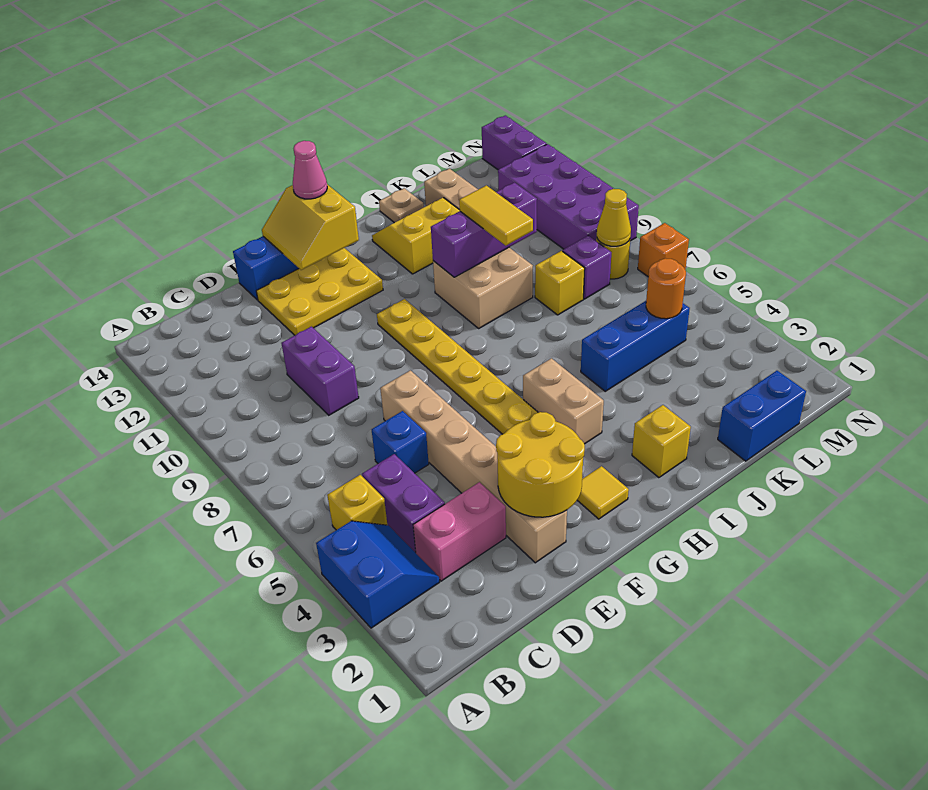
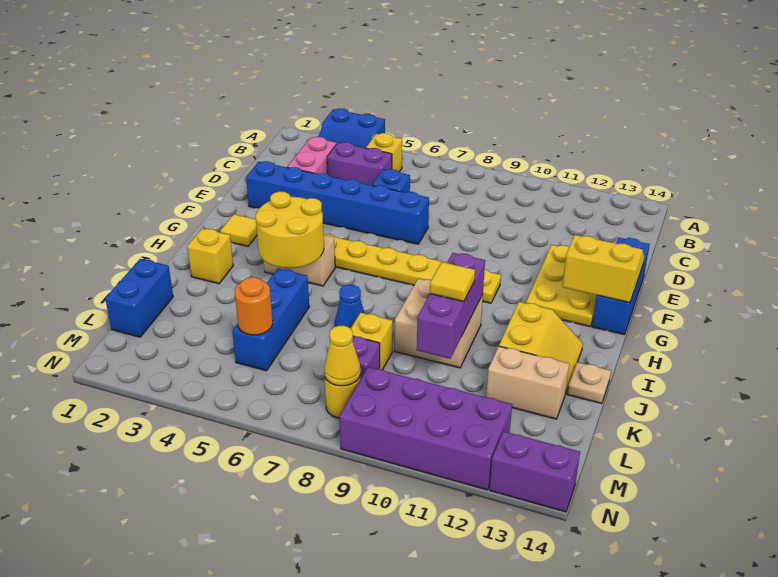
purple brick D9:D10 level 1 -> none
tan brick E2:E7 level 1 -> blue brick E2:E7 level 1
yellow round brick E2:F3 level 2 -> yellow round brick H4:I5 level 2
pink cone G14 level 3 -> none
none -> blue cone J7 level 1
yellow tile J9:J10 level 3 -> yellow tile J10 level 3
orange brick N7 level 1 -> none

